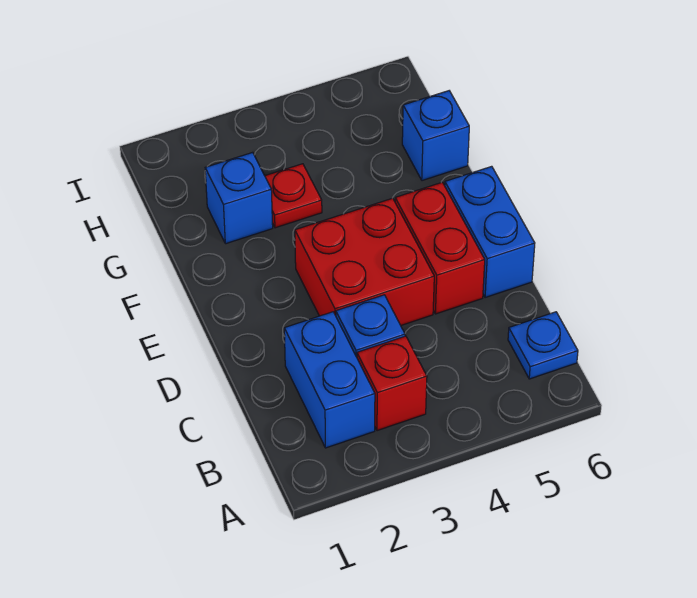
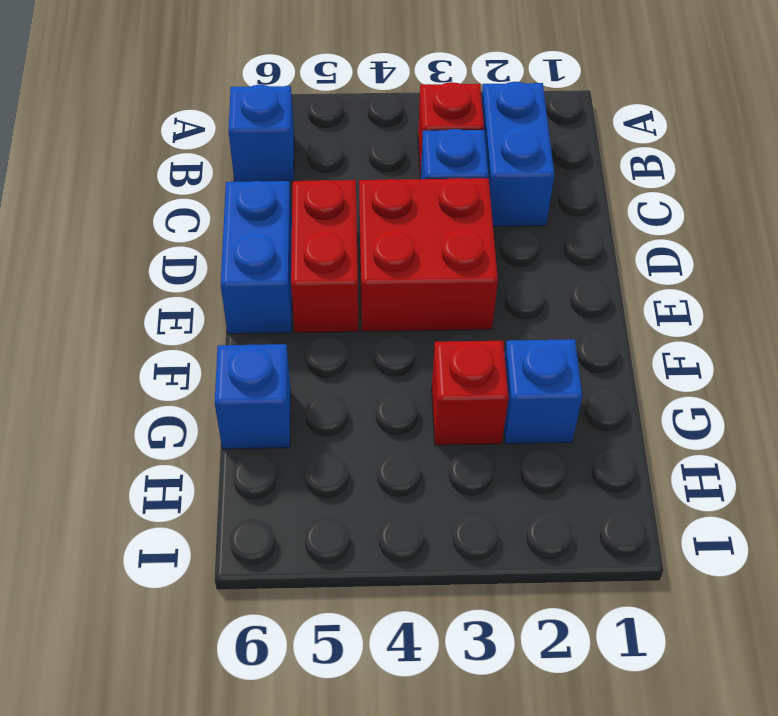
blue plate B6 level 1 -> blue brick B6 level 1
red plate G3 level 1 -> red brick G3 level 1

